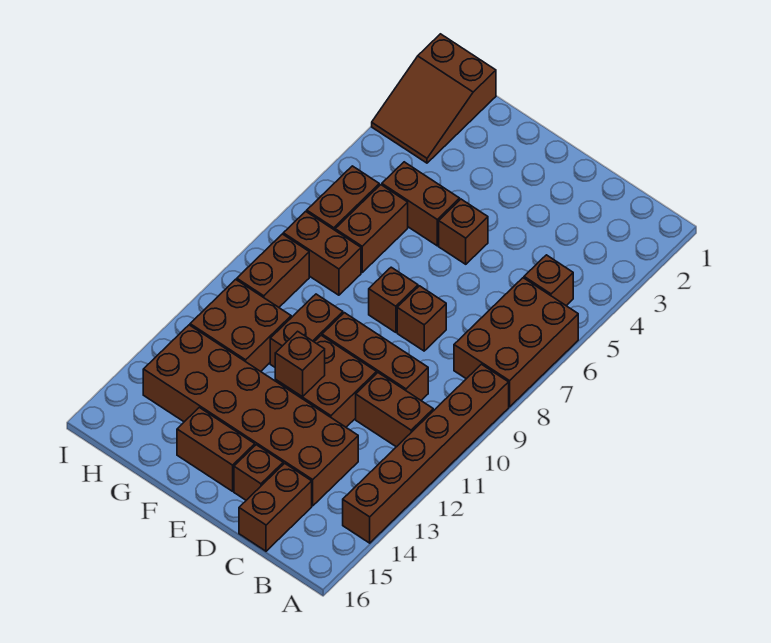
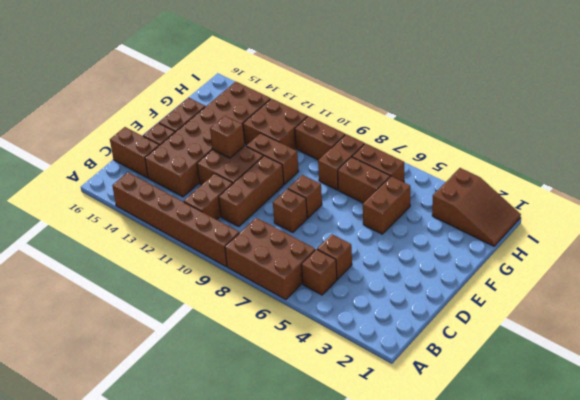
brown brick E5 level 1 -> brown brick C5 level 1
brown slope H1:I3 level 1 top 1 -> brown slope H1:I3 level 1 top 3

